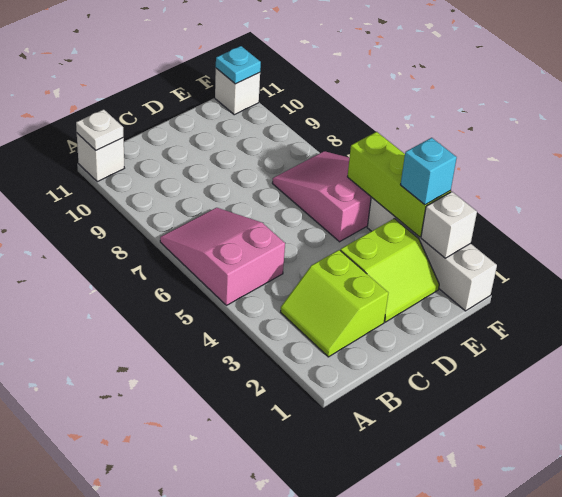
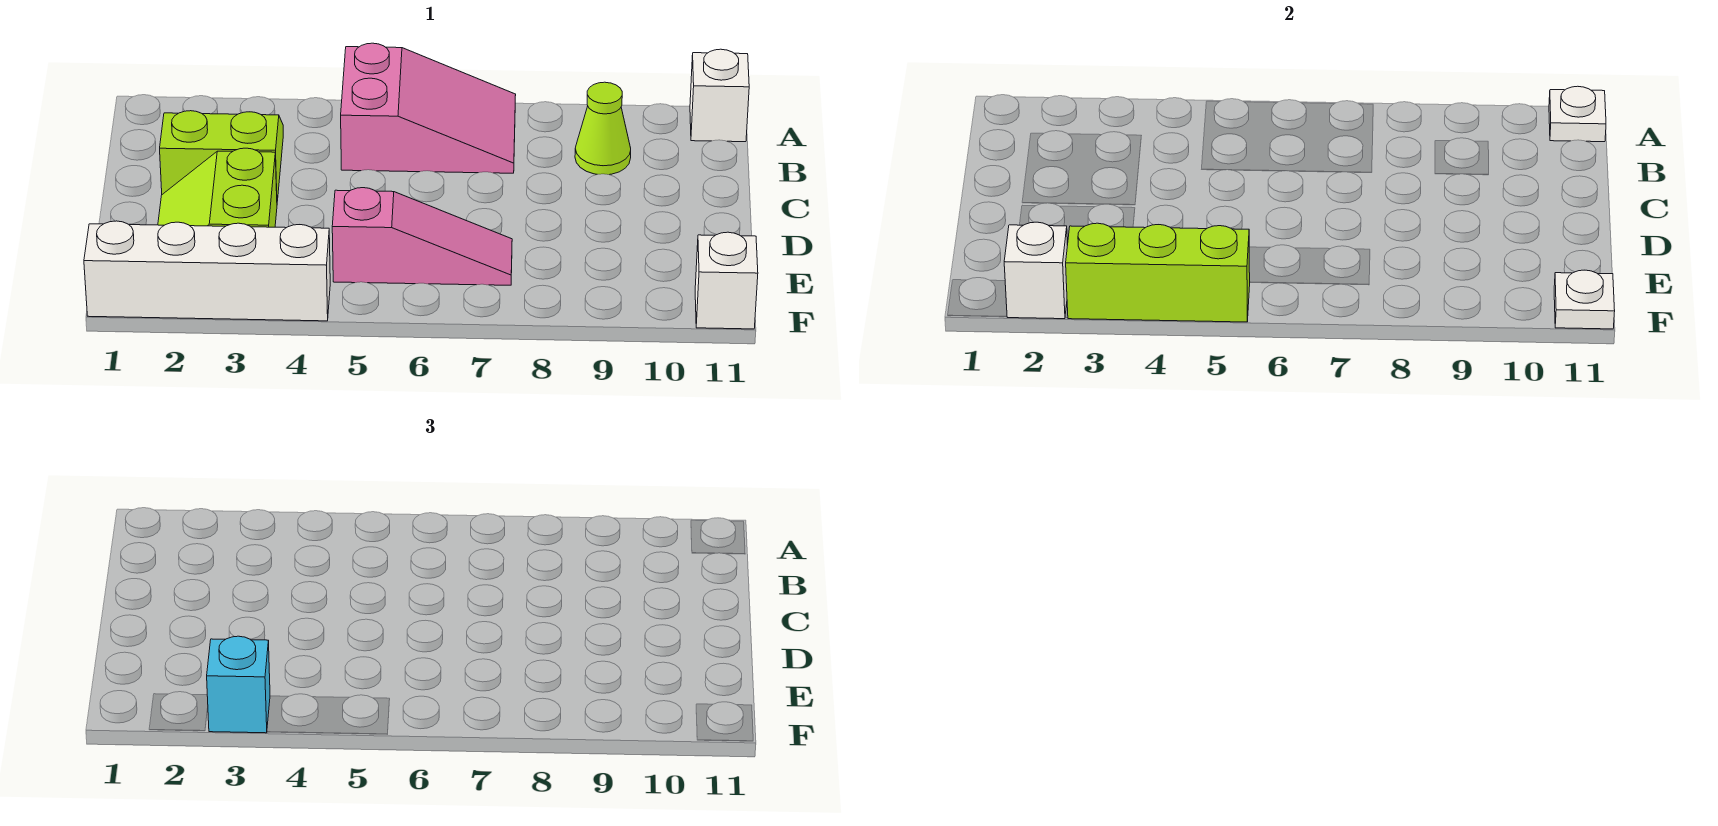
none -> lime cone B9 level 1
pink slope E5:F7 level 1 top 5 -> pink slope E5:E7 level 1 top 5
cyan plate F11 level 2 -> white plate F11 level 2

